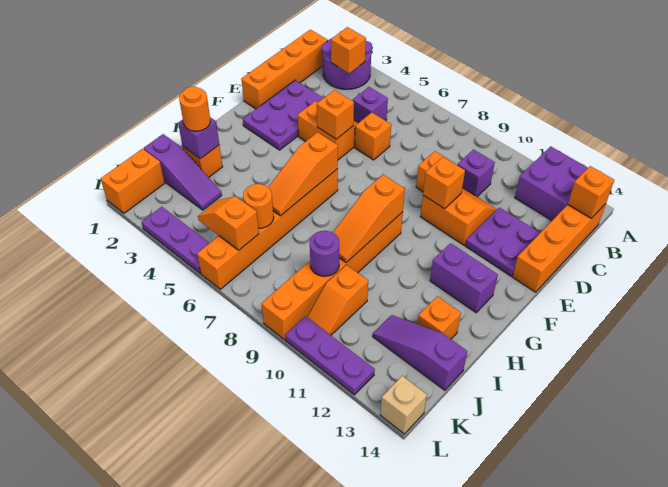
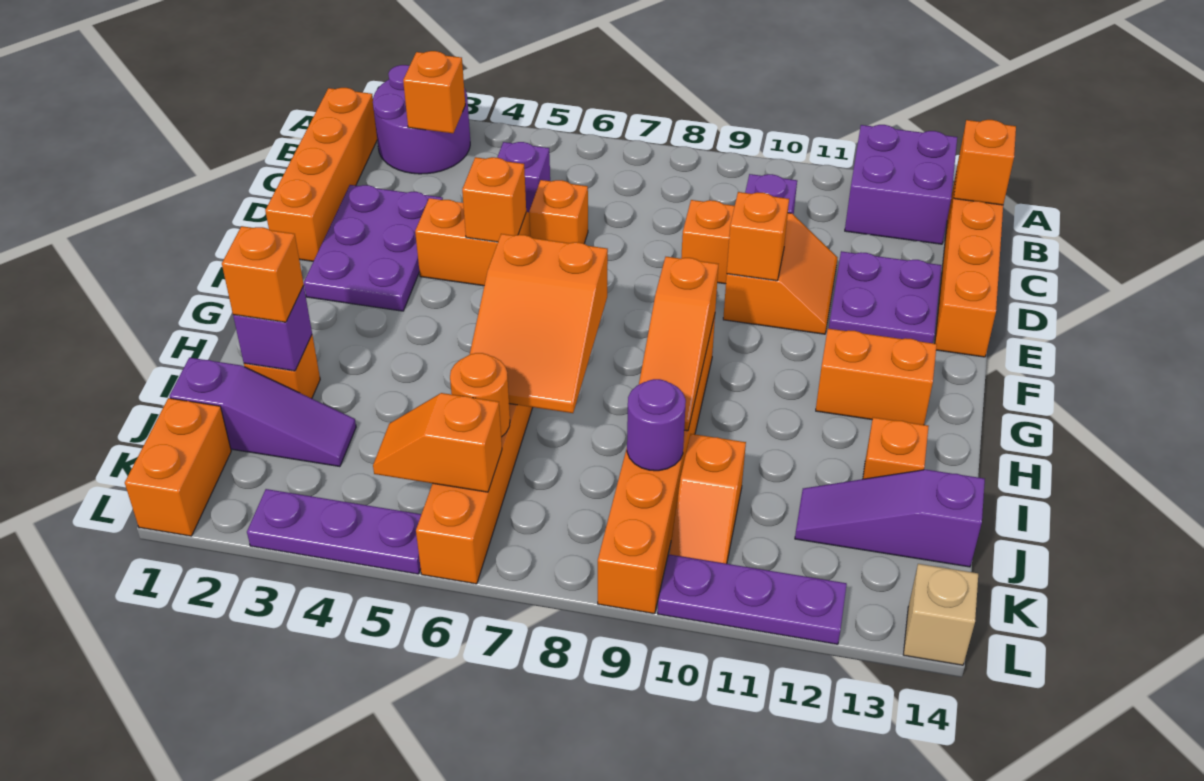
orange slope D10:E11 level 1 top E -> orange slope D10:E11 level 1 top 10
orange slope G6:I6 level 2 top G -> orange slope G6:I7 level 2 top G
purple brick G12:G13 level 1 -> orange brick G12:G13 level 1
orange round brick I2 level 3 -> orange brick I2 level 3

